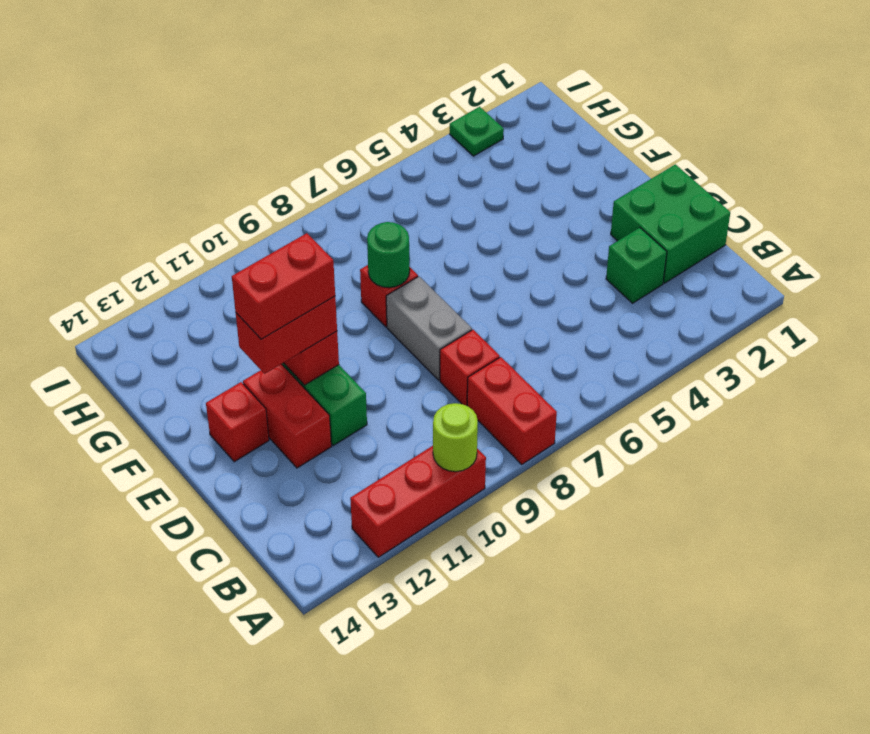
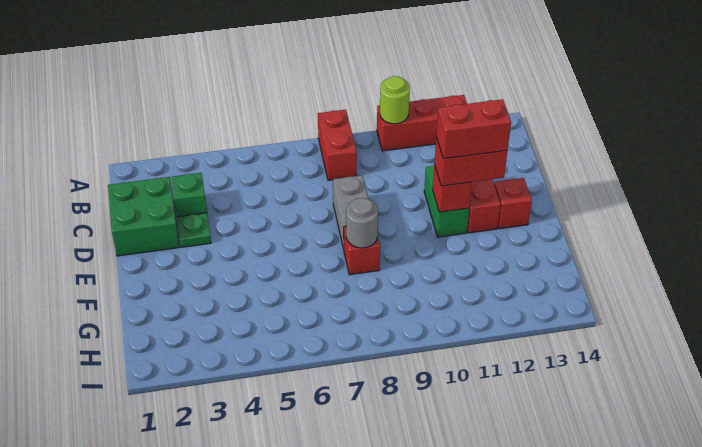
red brick C8 level 1 -> none
green round brick F8 level 2 -> grey round brick F8 level 2
green plate I3 level 1 -> green plate D3 level 1

